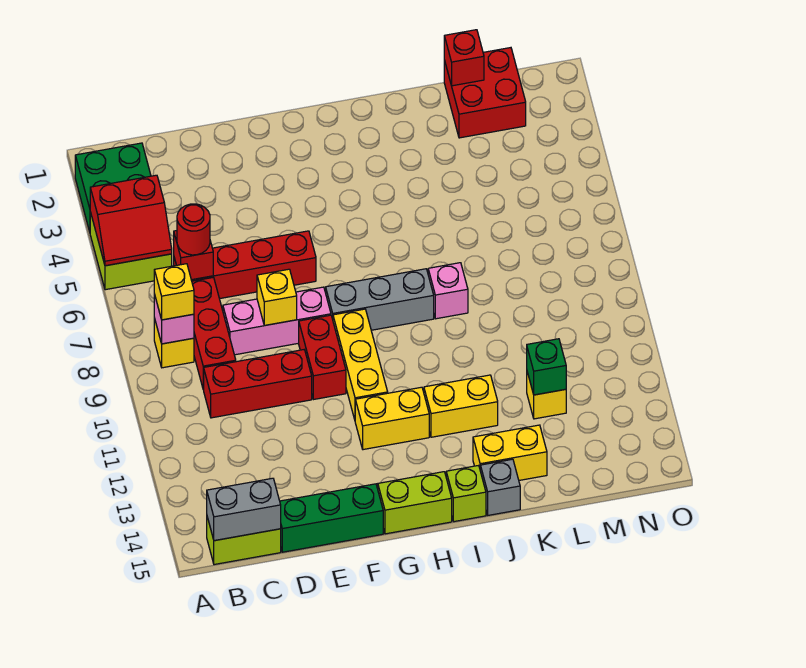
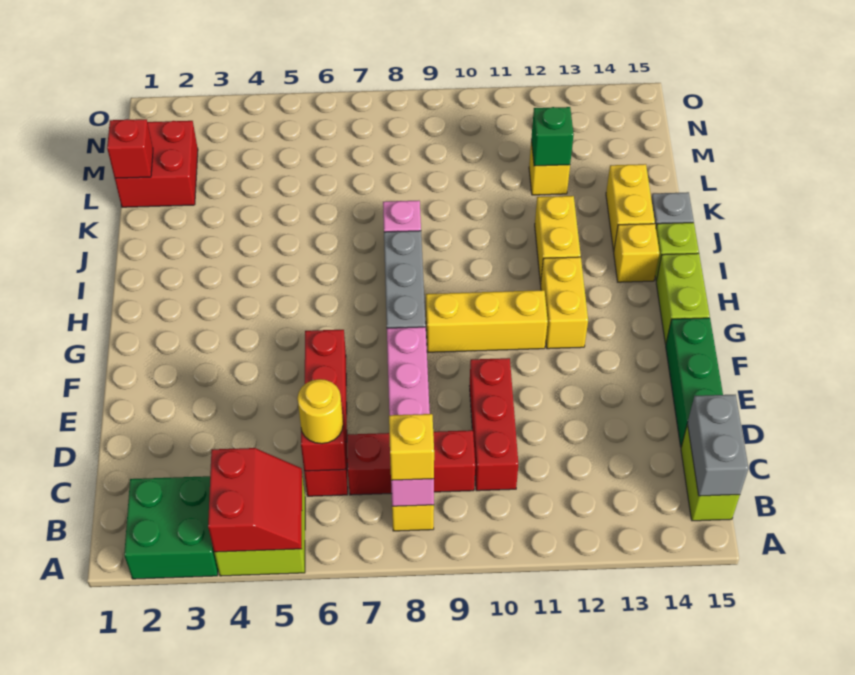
red round brick C6 level 3 -> yellow round brick C6 level 3
yellow brick E8 level 2 -> yellow brick I14 level 1
red brick F9:F10 level 1 -> none

